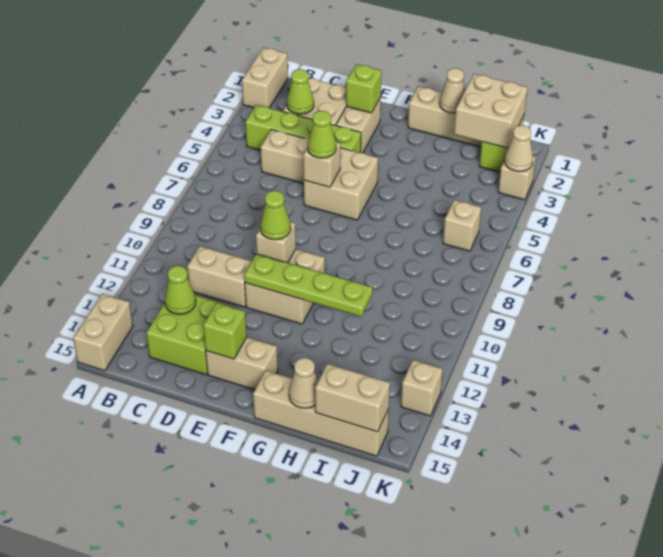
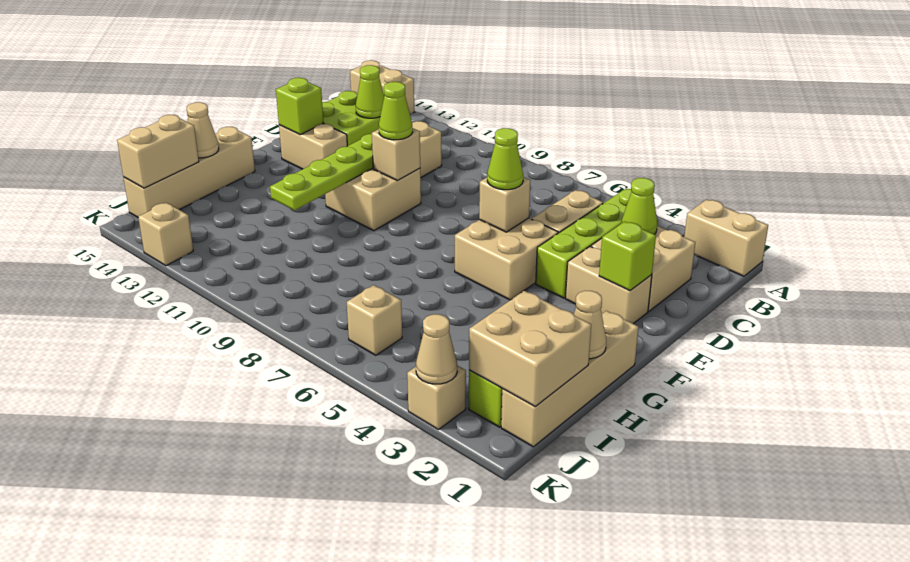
tan brick E14:F14 level 1 -> tan brick E13:E14 level 1

